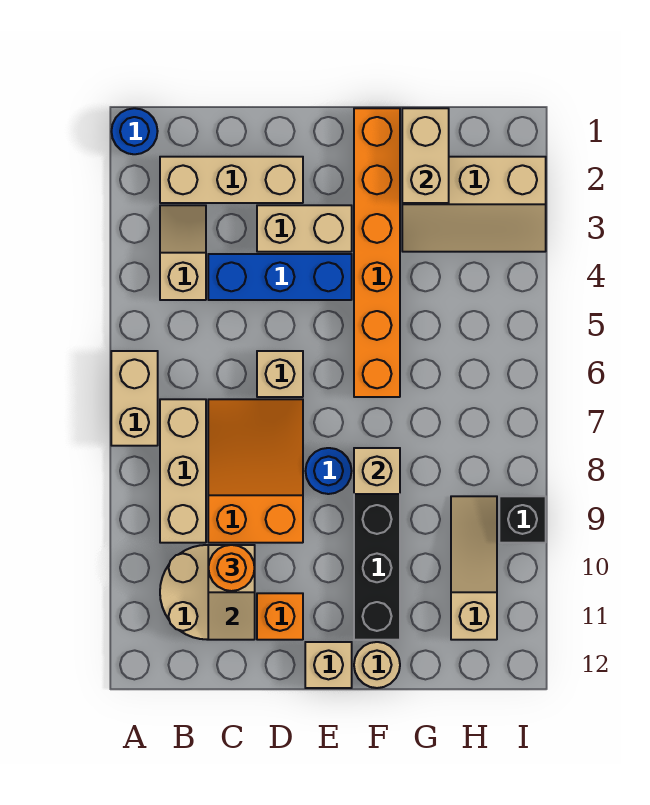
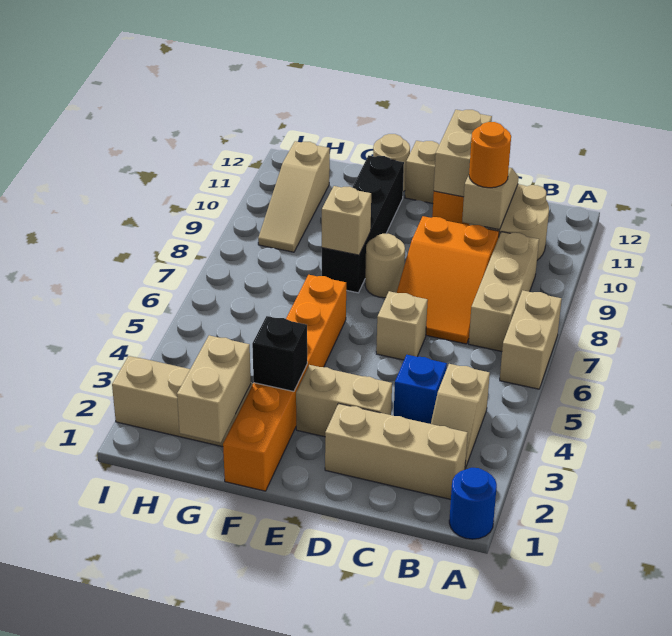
blue brick C4:E4 level 1 -> blue brick C4 level 1
none -> tan brick D11:D12 level 2
blue round brick E8 level 1 -> tan round brick E8 level 1
black brick I9 level 1 -> black brick F3 level 2

